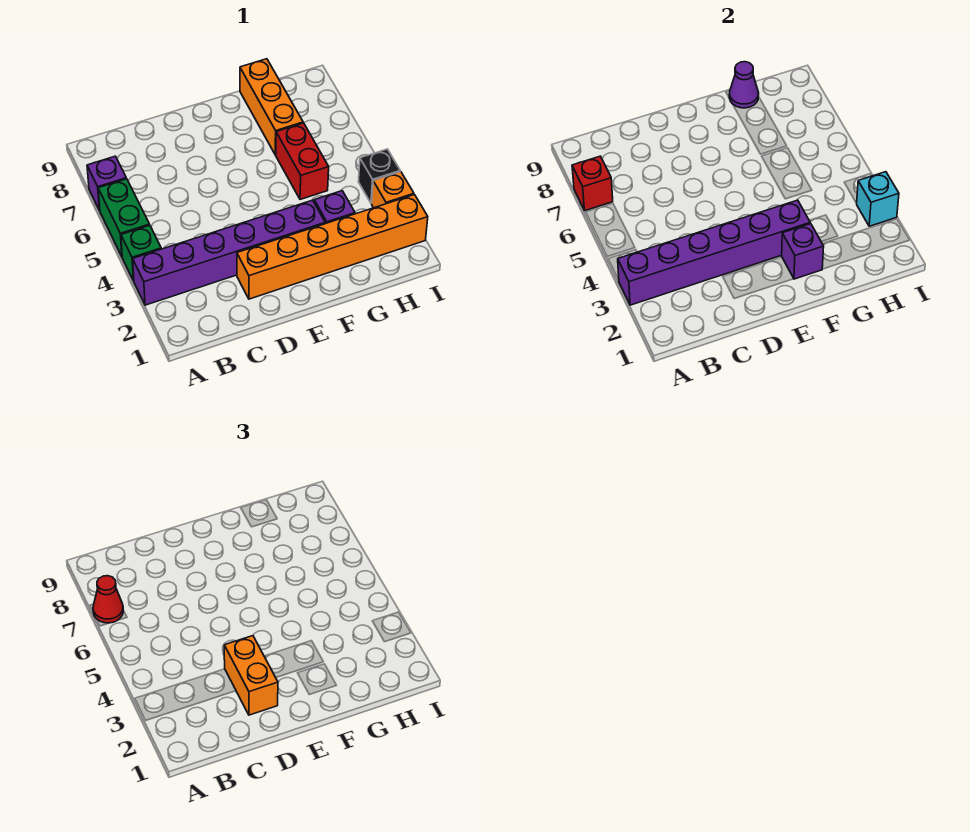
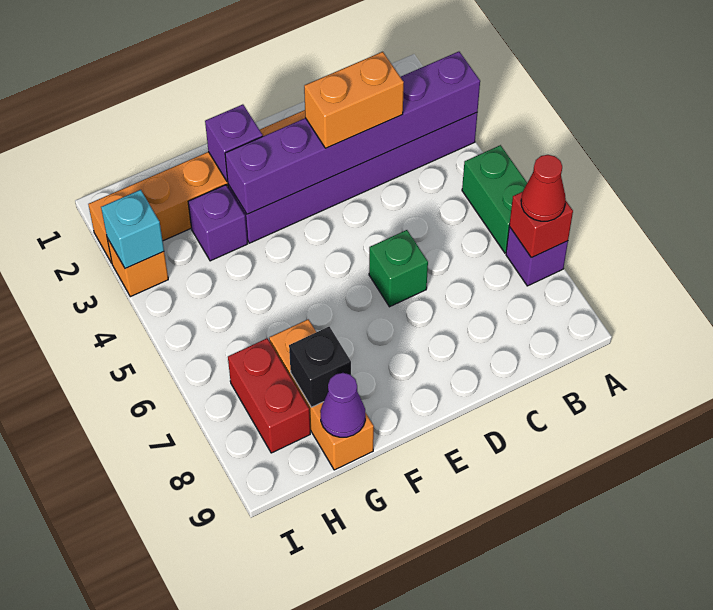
green brick A4 level 1 -> green brick D6 level 1
orange brick D2:D3 level 3 -> orange brick C3:D3 level 3
red brick G5:G6 level 1 -> red brick H7:H8 level 1
black brick I4 level 1 -> black brick G8 level 2

